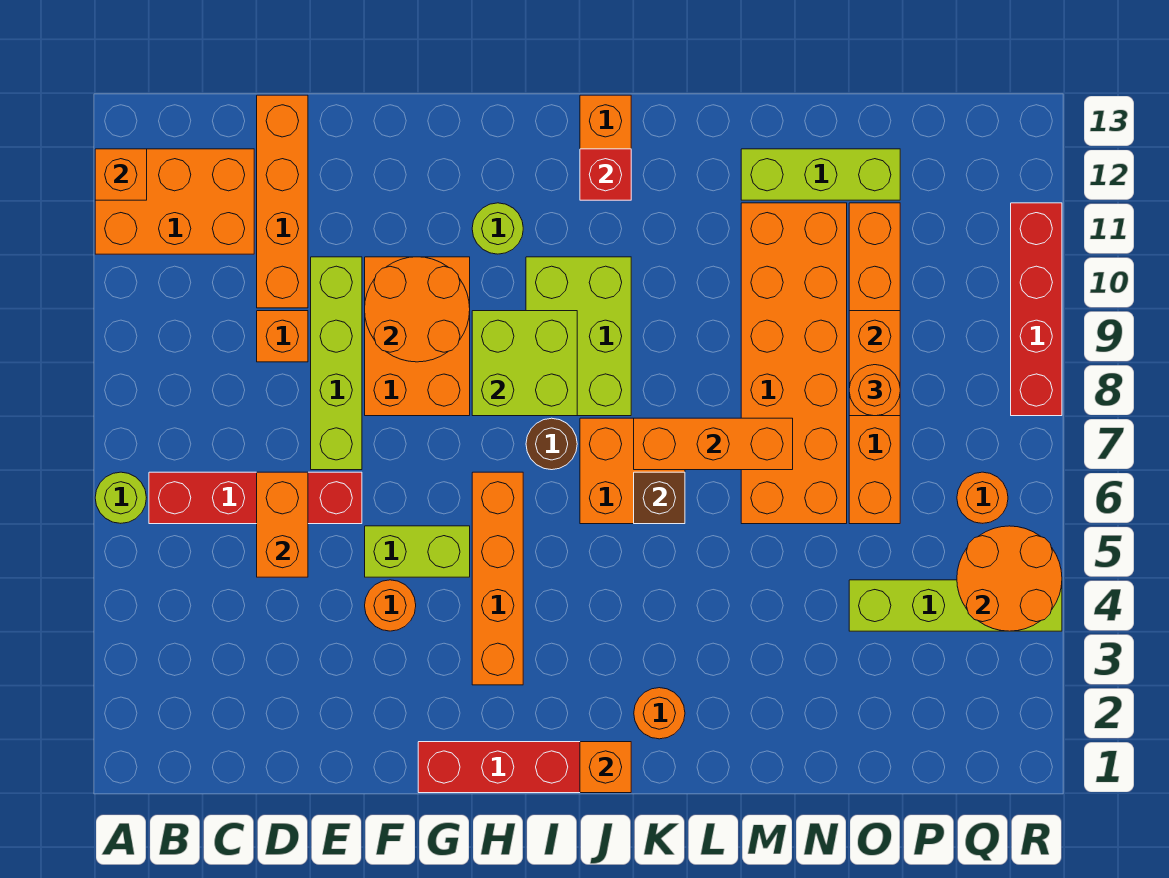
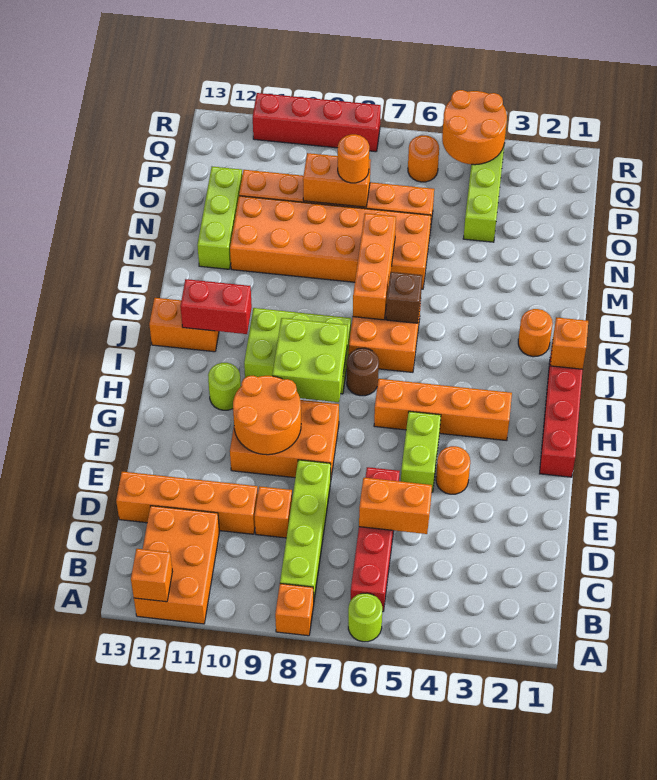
none -> orange brick A8 level 1
lime brick E7:E10 level 1 -> lime brick B8:E8 level 1
red brick J12 level 2 -> red brick J11:J12 level 2

